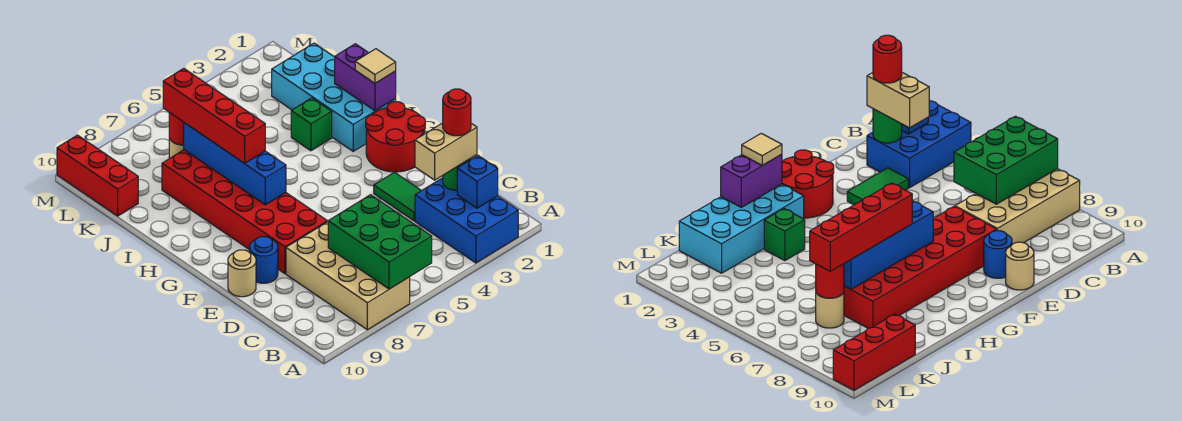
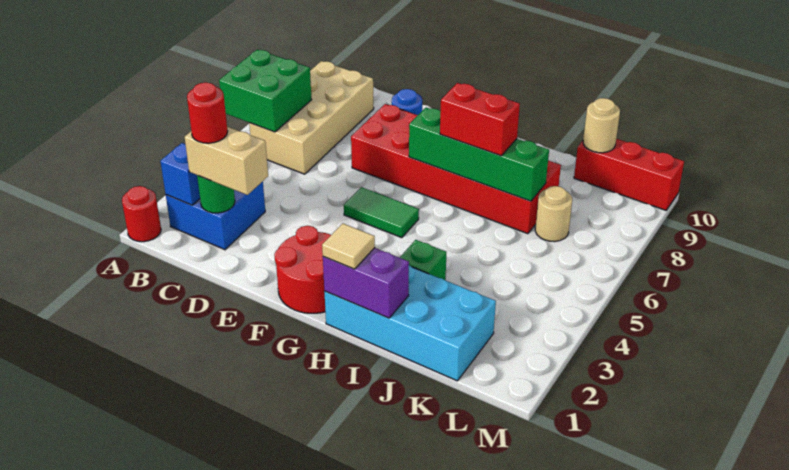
blue brick A2:C3 level 1 -> blue brick B2:C3 level 1
green brick A6:C7 level 2 -> green brick A6:B7 level 2
tan brick A7:D8 level 1 -> tan brick B6:C9 level 1
tan brick C2:C3 level 3 -> tan brick C2:D2 level 3
green tile D3:E3 level 1 -> green tile F5:G5 level 1
tan round brick E10 level 1 -> tan round brick K10 level 2
blue brick G7:J7 level 2 -> green brick G7:J7 level 2
red brick H7:K7 level 3 -> red brick H7:I7 level 3
red round brick K7 level 2 -> red round brick A1 level 1

